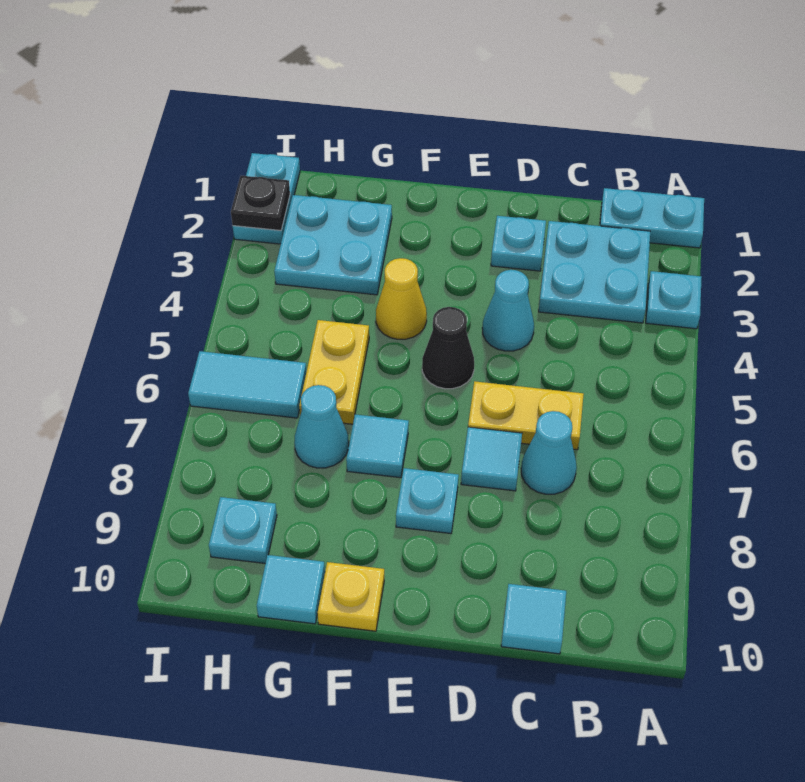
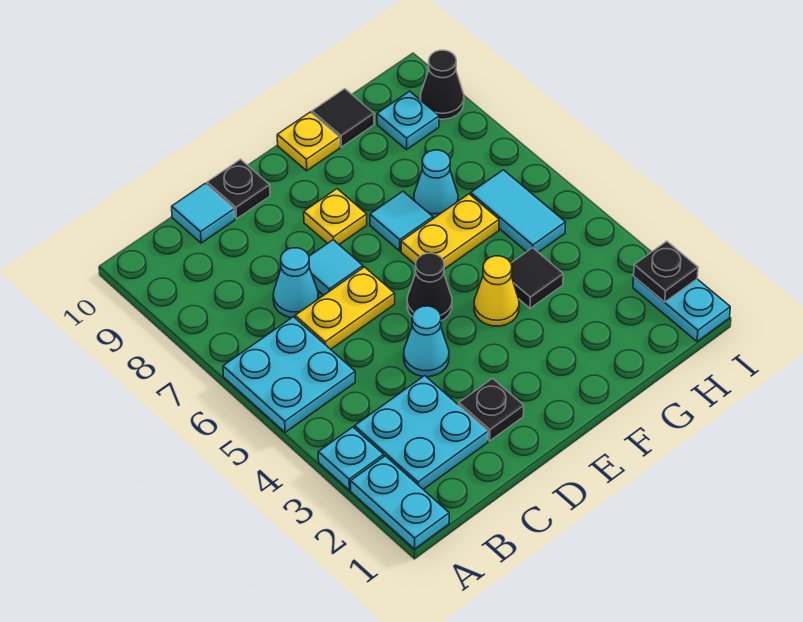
cyan plate A1:B1 level 1 -> cyan plate A1:A2 level 1
cyan plate D2 level 1 -> black plate D2 level 1
none -> black plate D10 level 1
cyan plate E8 level 1 -> yellow plate E8 level 1
cyan plate G2:H3 level 1 -> cyan plate A5:B6 level 1
none -> black tile G4 level 1
yellow plate G5:G6 level 1 -> yellow plate F6:G6 level 1
cyan tile G10 level 1 -> black tile G10 level 1
cyan tile H6:I6 level 1 -> cyan tile H5:H6 level 1
none -> black cone I9 level 1

